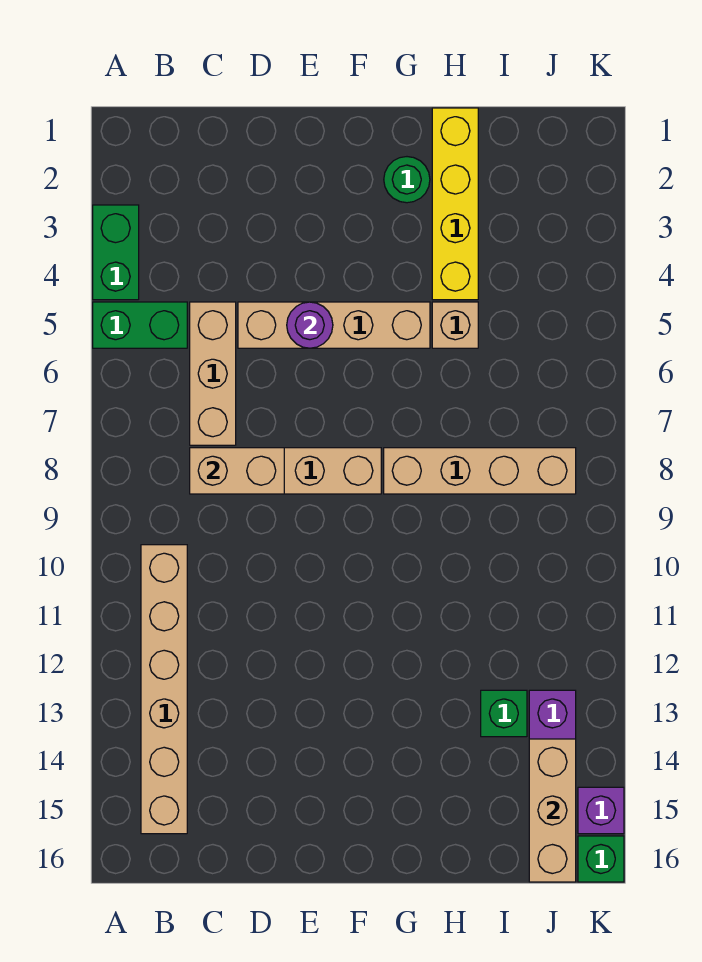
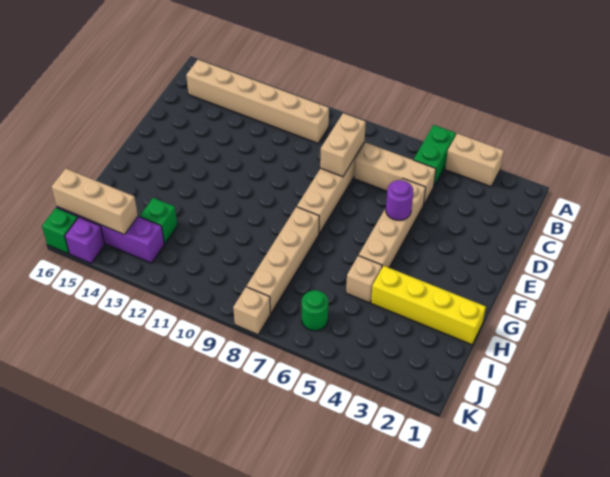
green brick A3:A4 level 1 -> tan brick A3:A4 level 1
green round brick G2 level 1 -> green round brick J6 level 1
none -> tan brick K8 level 1

